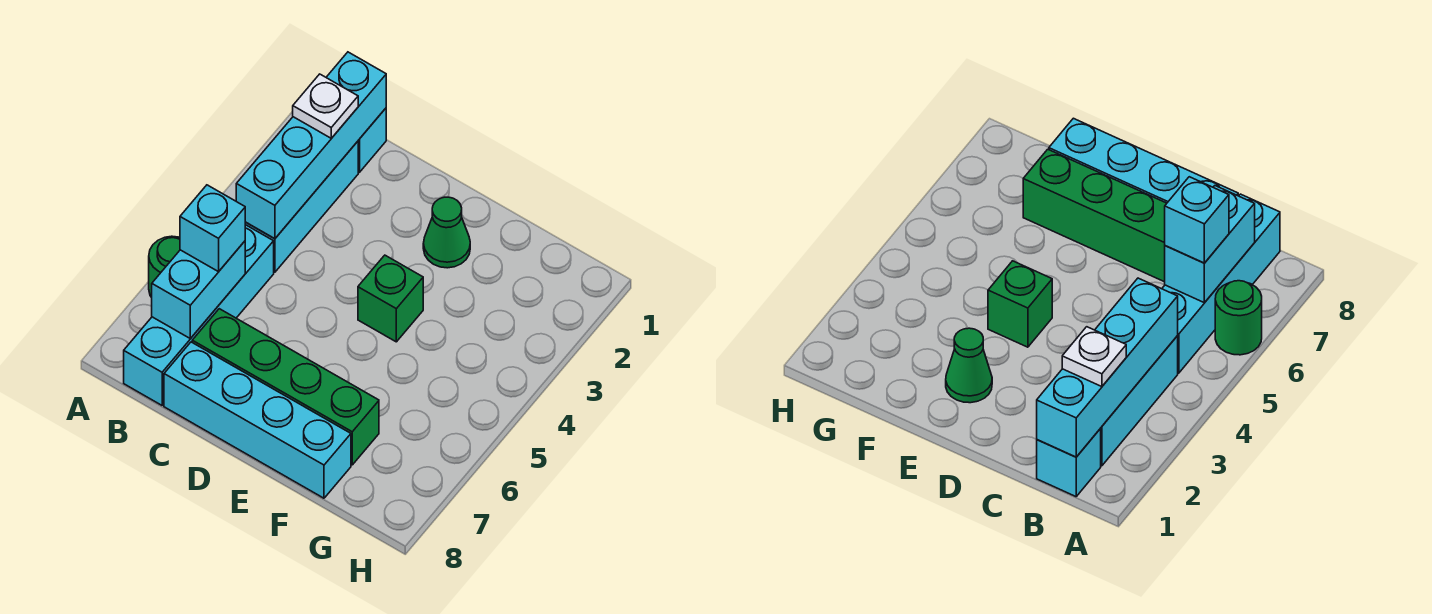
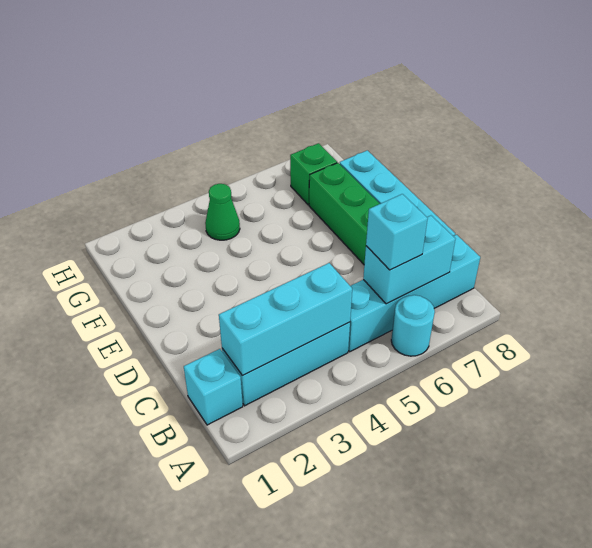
green round brick A6 level 1 -> cyan round brick A6 level 1
cyan brick B1:B4 level 2 -> cyan brick B2:B4 level 2
white plate B2 level 3 -> none
green cone E2 level 1 -> green cone G4 level 1
green brick E4 level 1 -> green brick G7 level 1

